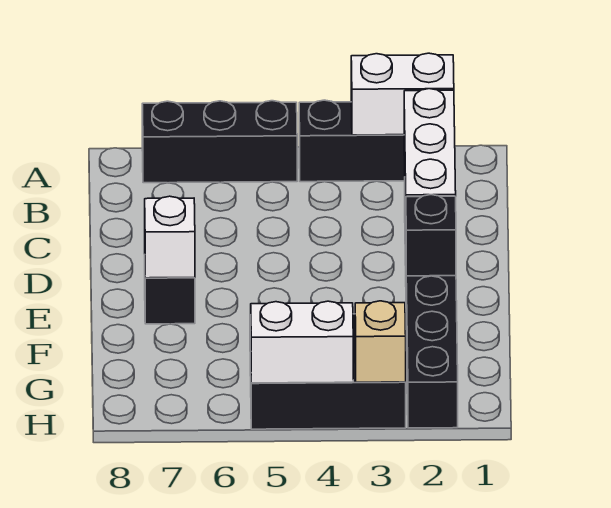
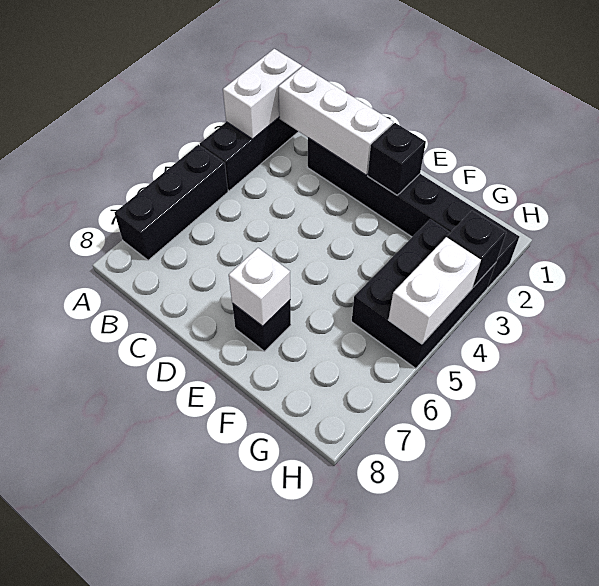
tan brick H3 level 2 -> black brick H3 level 2

